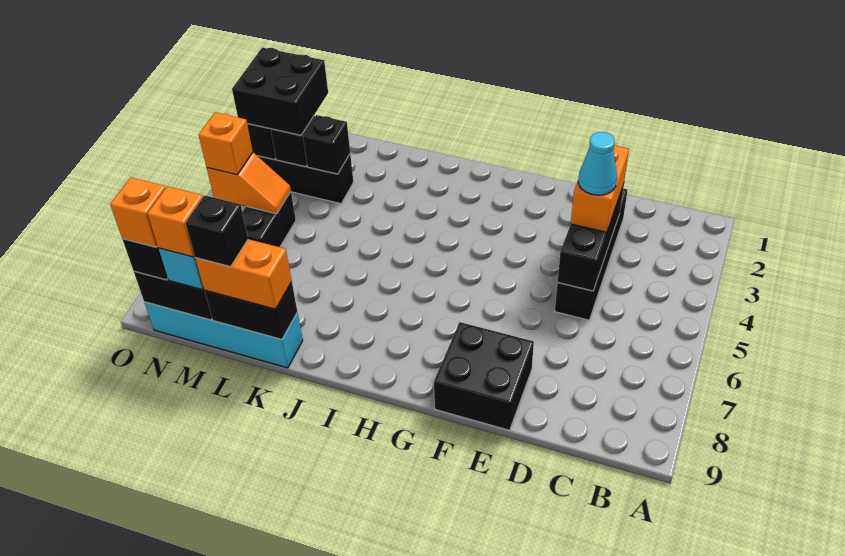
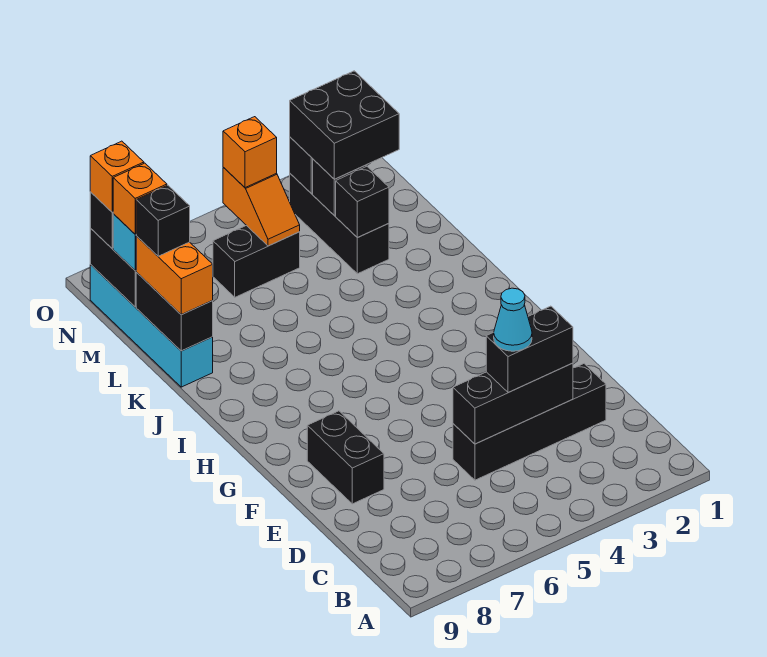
orange brick D3:D4 level 3 -> black brick D3:D4 level 3
black brick E8:F9 level 1 -> black brick E8:F8 level 1

